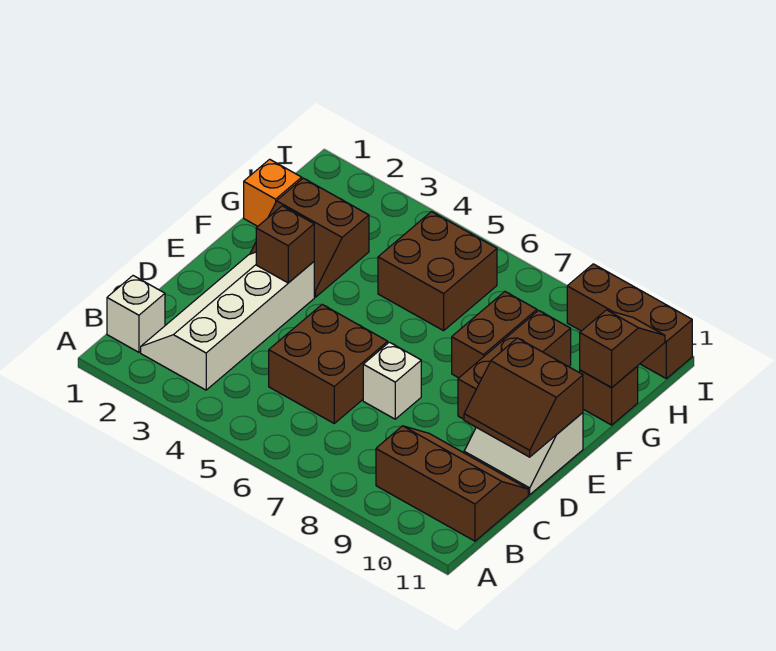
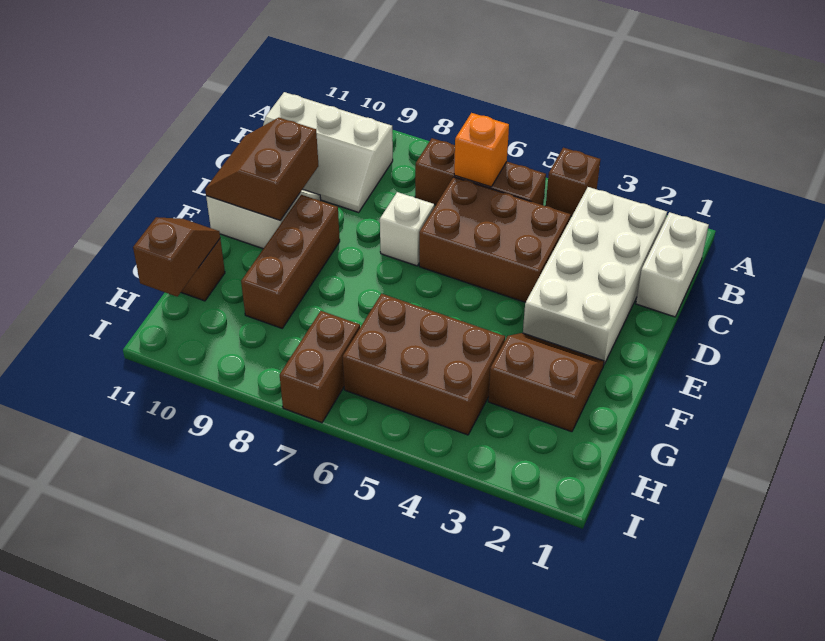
white brick B1 level 1 -> white brick B1:C1 level 1
white slope B2:E3 level 1 top 3 -> white brick B2:E3 level 1
brown slope B9:C11 level 1 top B -> white slope B9:C11 level 1 top B
brown brick C5:D6 level 1 -> brown brick C4:D6 level 1
brown slope D10:E11 level 2 top E -> brown slope D10:E11 level 2 top 10
brown brick E3 level 2 -> brown brick A4 level 1
brown brick F8:G8 level 1 -> brown brick H7:I7 level 1
orange brick G1 level 1 -> orange brick B6 level 2
brown brick G5:H6 level 1 -> brown brick G4:H6 level 1
brown slope G11:H11 level 2 top G -> brown slope G11:H11 level 2 top H
brown brick I9:I11 level 1 -> brown brick B5:B7 level 1

